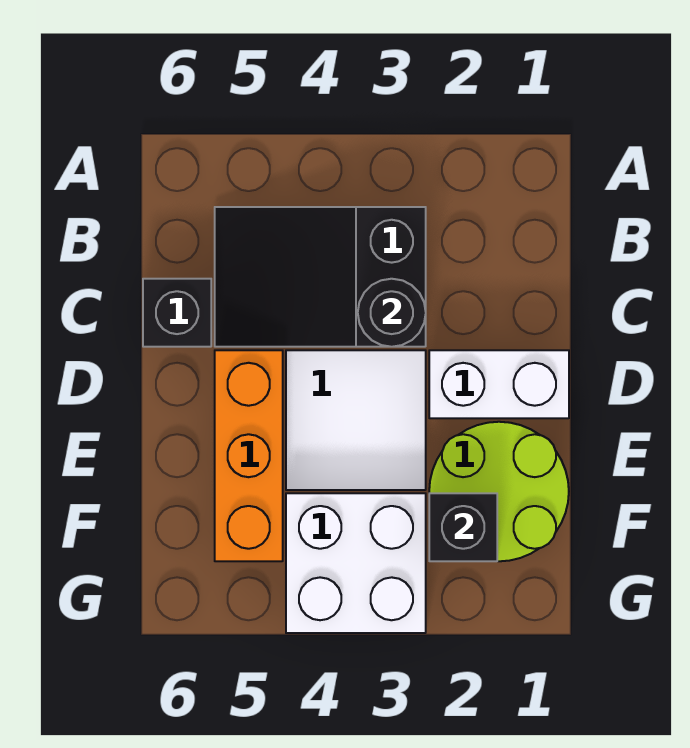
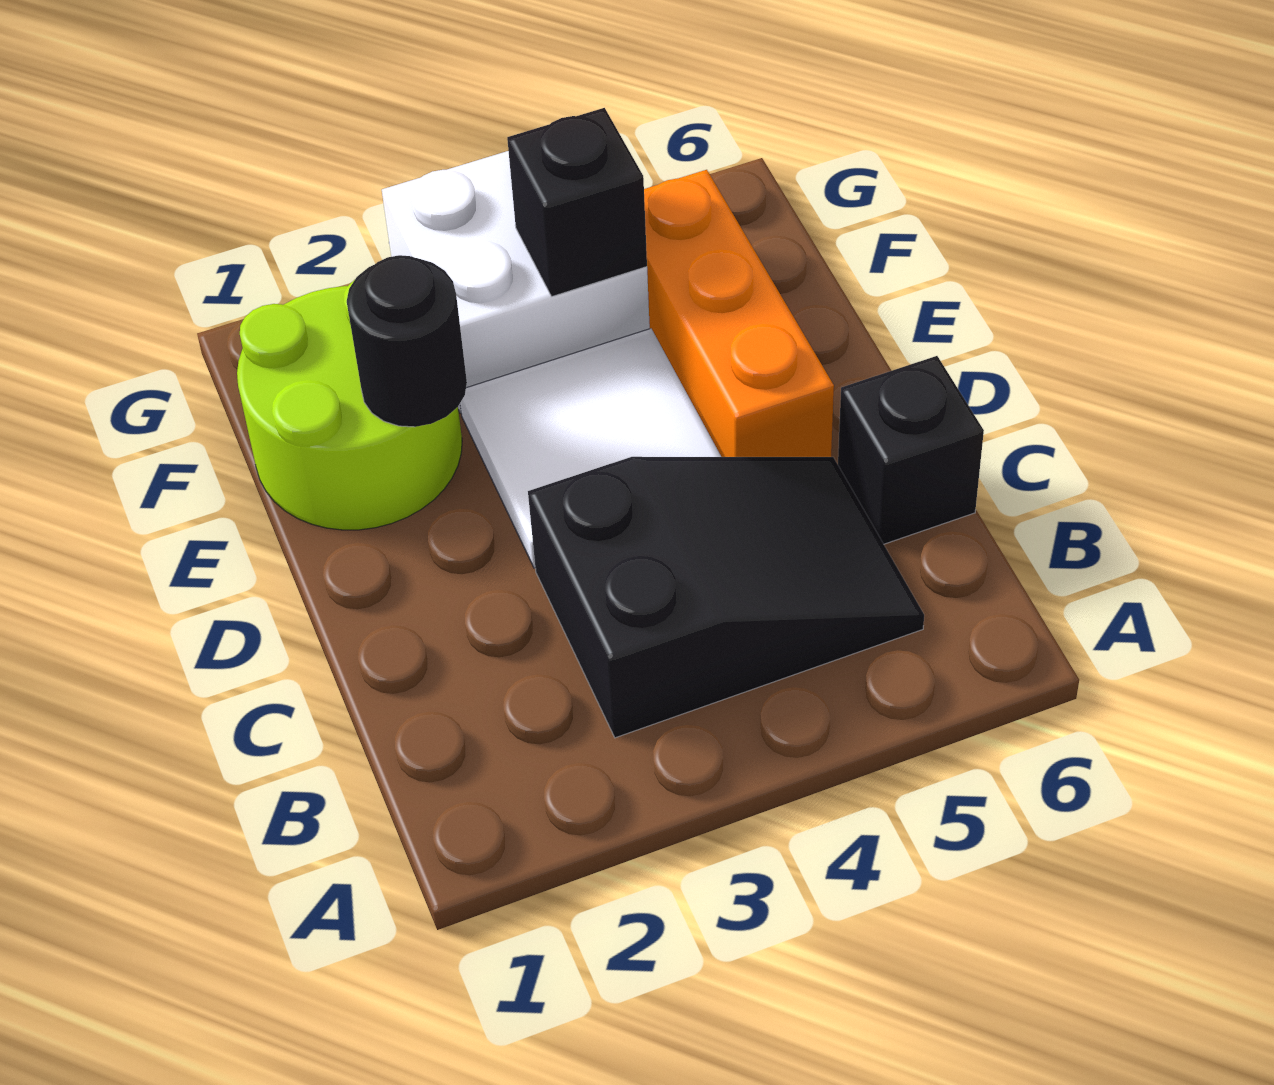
black round brick C3 level 2 -> black round brick E2 level 2
white brick D1:D2 level 1 -> none
black brick F2 level 2 -> black brick F4 level 2

